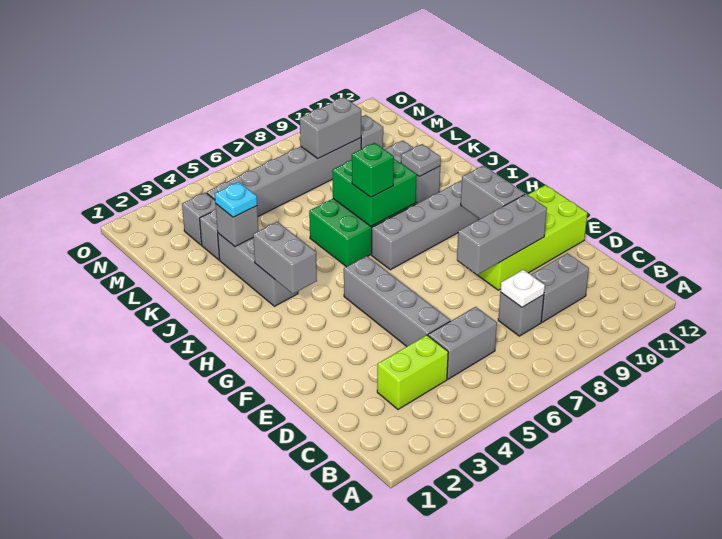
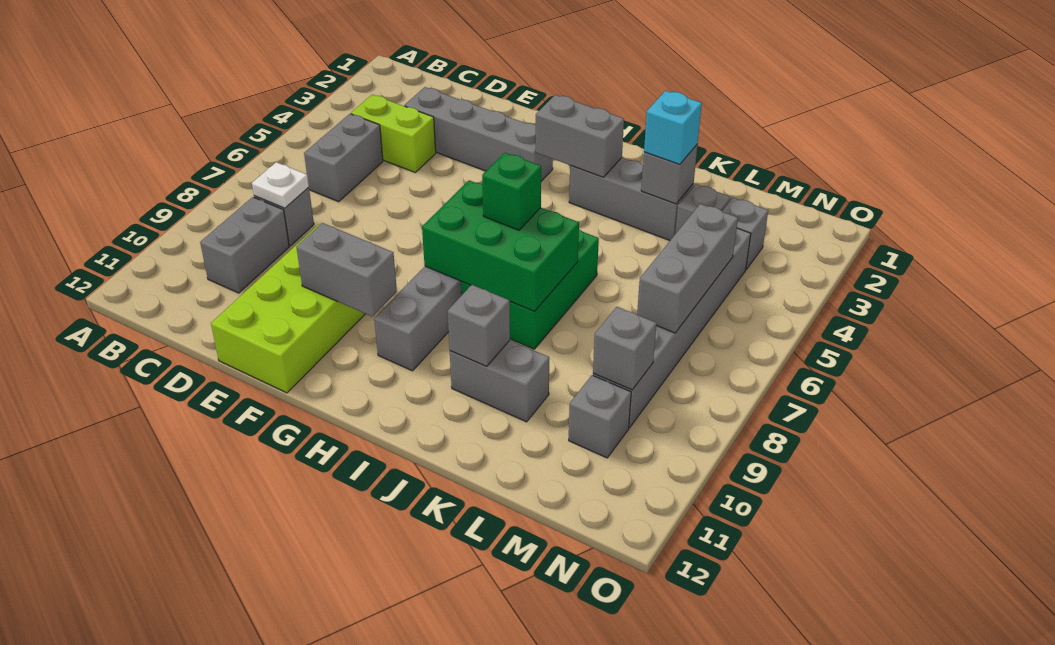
lime brick C3:C4 level 1 -> lime brick C4:D4 level 1
grey brick D5:G5 level 1 -> grey brick D3:G3 level 1
grey brick E8:E10 level 2 -> grey brick M5:M7 level 2
green brick I7:J8 level 2 -> green brick H7:J8 level 2
grey plate J10 level 2 -> grey brick J10 level 2
cyan plate K3 level 3 -> cyan brick K3 level 3
grey brick M8:M9 level 2 -> grey brick M9 level 2

